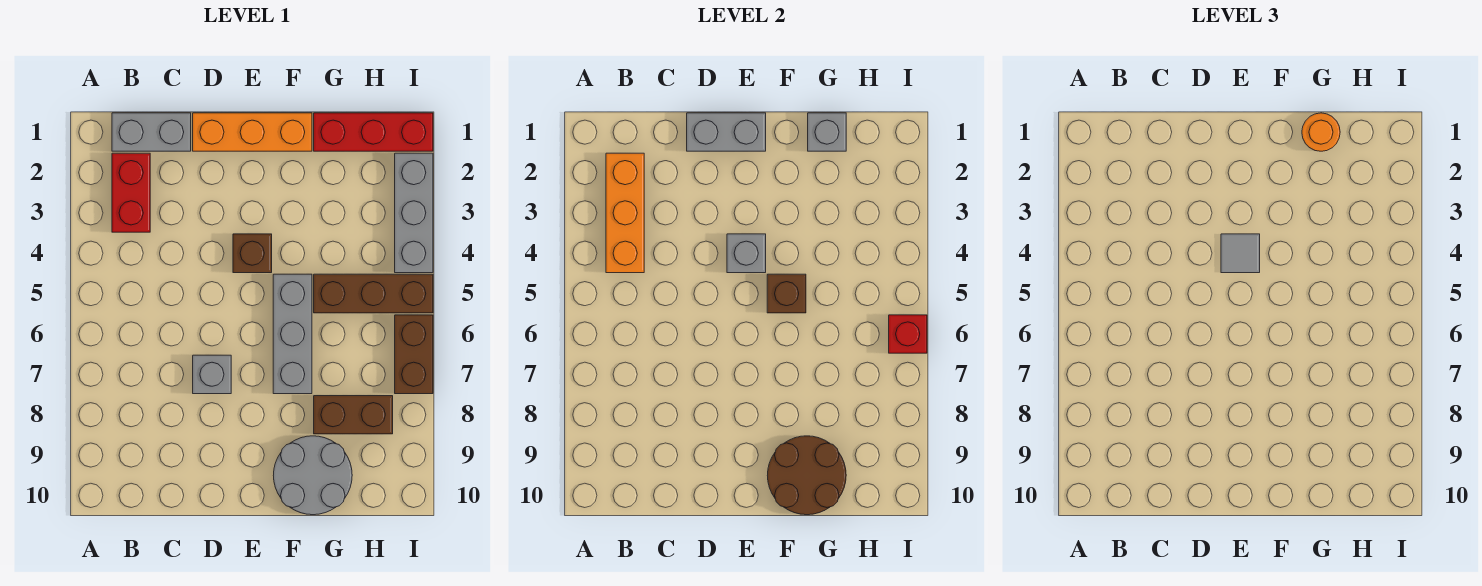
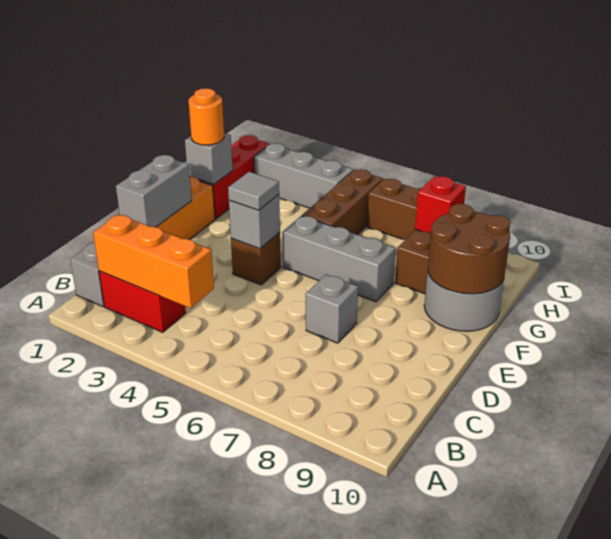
brown brick F5 level 2 -> none
red brick I6 level 2 -> red brick H8 level 2

